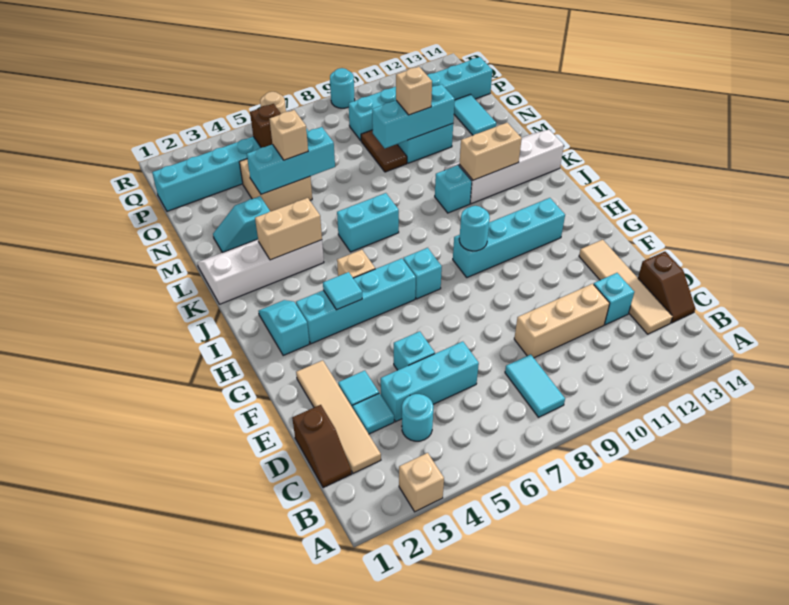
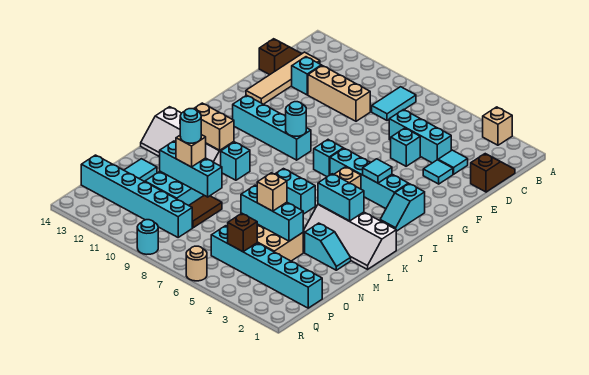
tan tile C2:F2 level 1 -> none
cyan round brick C4 level 1 -> cyan round brick N10 level 4
tan brick K3:K4 level 2 -> cyan brick K3:K4 level 2

